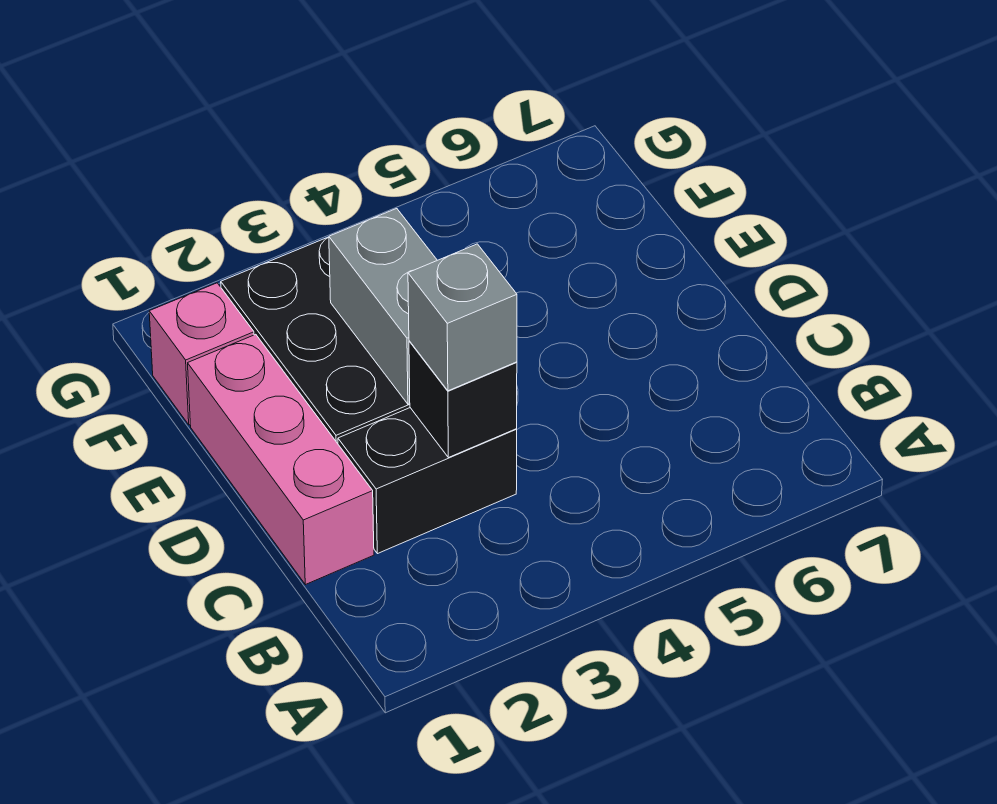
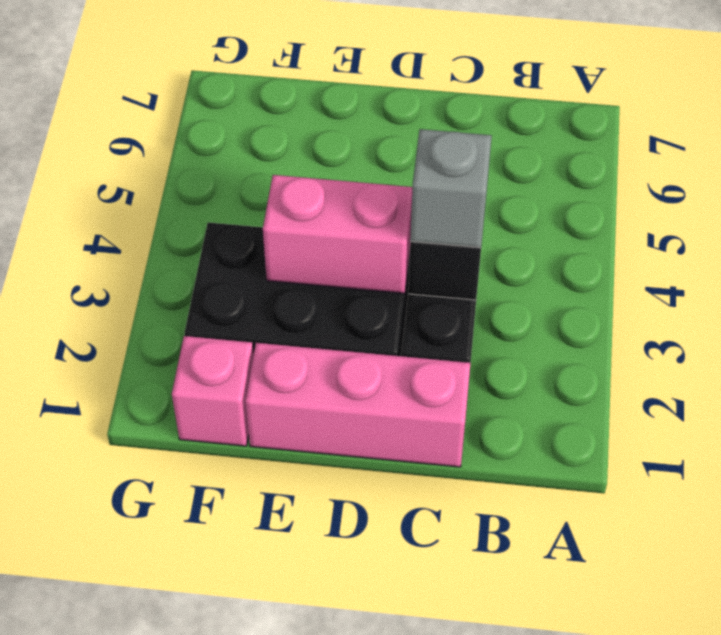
grey brick D3:E3 level 2 -> pink brick D3:E3 level 2

